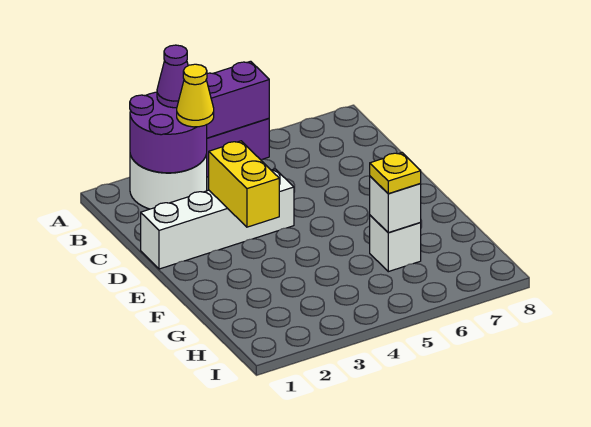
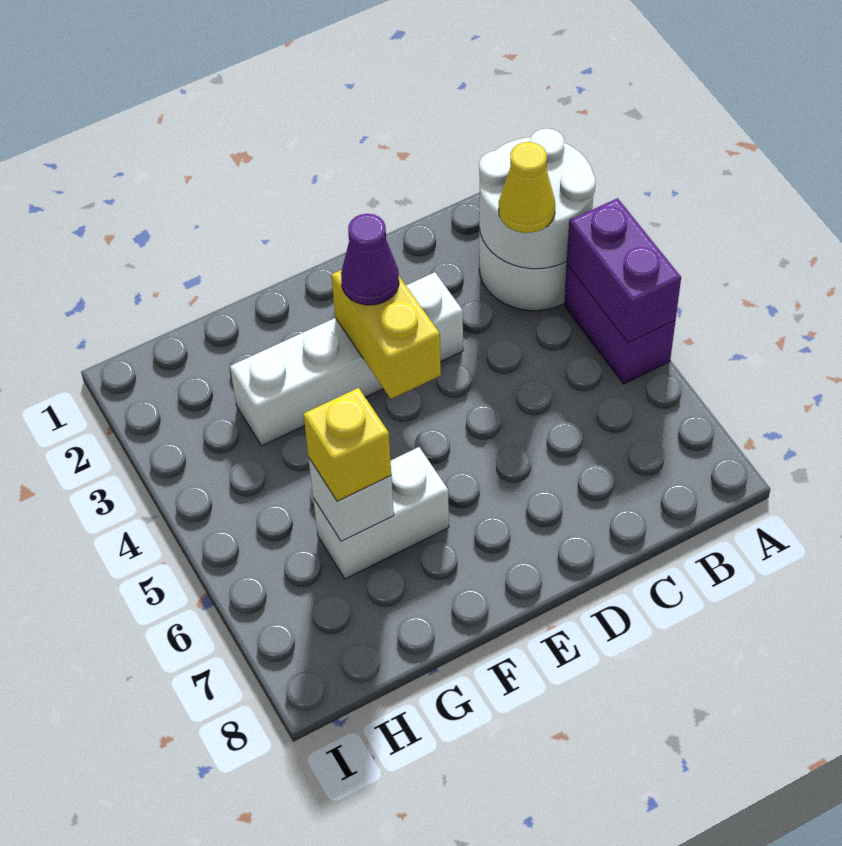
purple round brick A2:B3 level 2 -> white round brick A2:B3 level 2
purple cone A3 level 3 -> purple cone E3 level 3
white brick D1:D4 level 1 -> white brick D3:G3 level 1
yellow brick D3:E3 level 2 -> yellow brick E3:E4 level 2
white brick G6 level 1 -> white brick F6:G6 level 1
yellow plate G6 level 3 -> yellow brick G6 level 3

